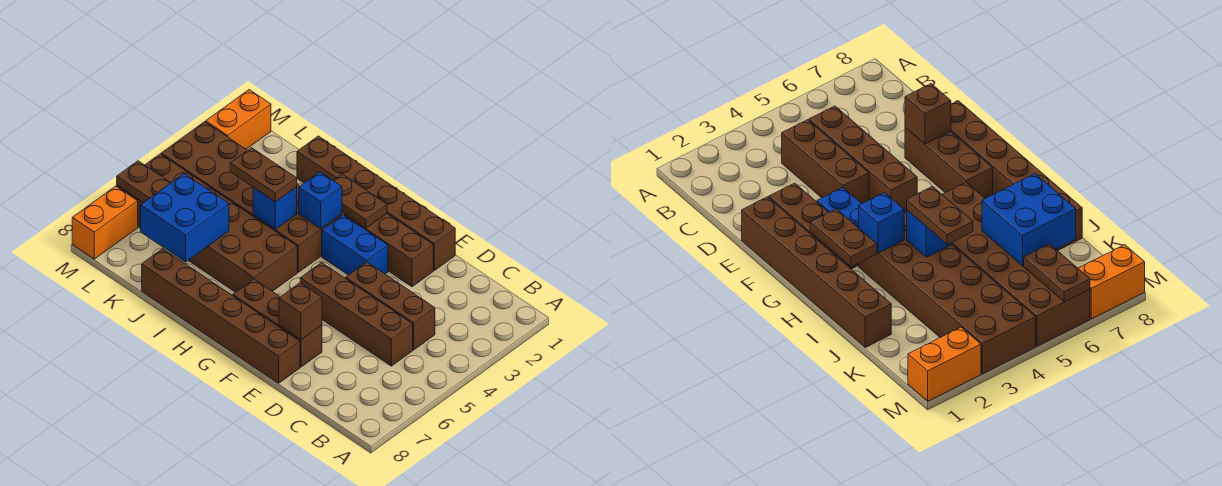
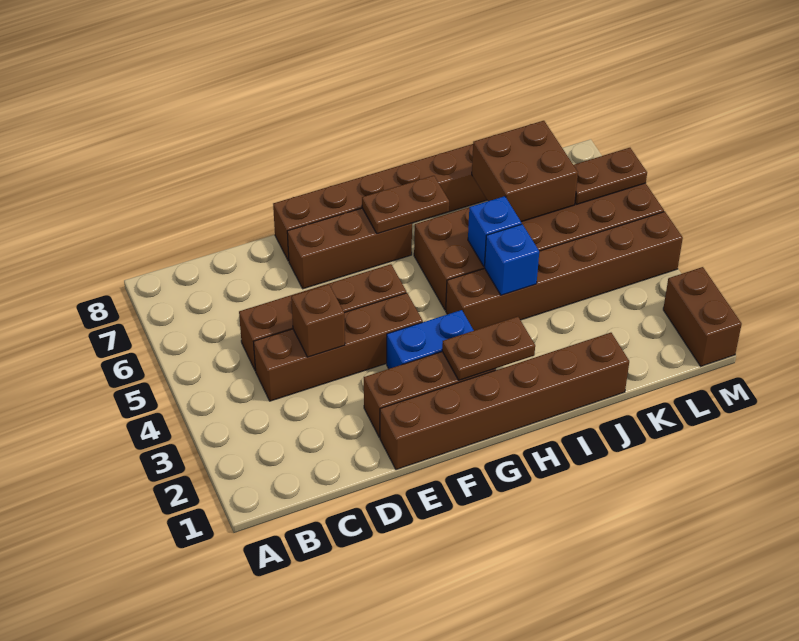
brown brick C4:E4 level 1 -> brown brick C4:F4 level 1
brown brick E7 level 2 -> brown brick D4 level 2
brown brick H3:M4 level 1 -> brown brick H4:M4 level 1
blue brick H3 level 2 -> blue brick I5 level 2
brown plate I4:J4 level 3 -> brown plate G7:H7 level 2
blue brick J6:K7 level 2 -> brown brick J6:K7 level 2
orange brick M1:M2 level 1 -> brown brick M1:M2 level 1
orange brick M7:M8 level 1 -> none

